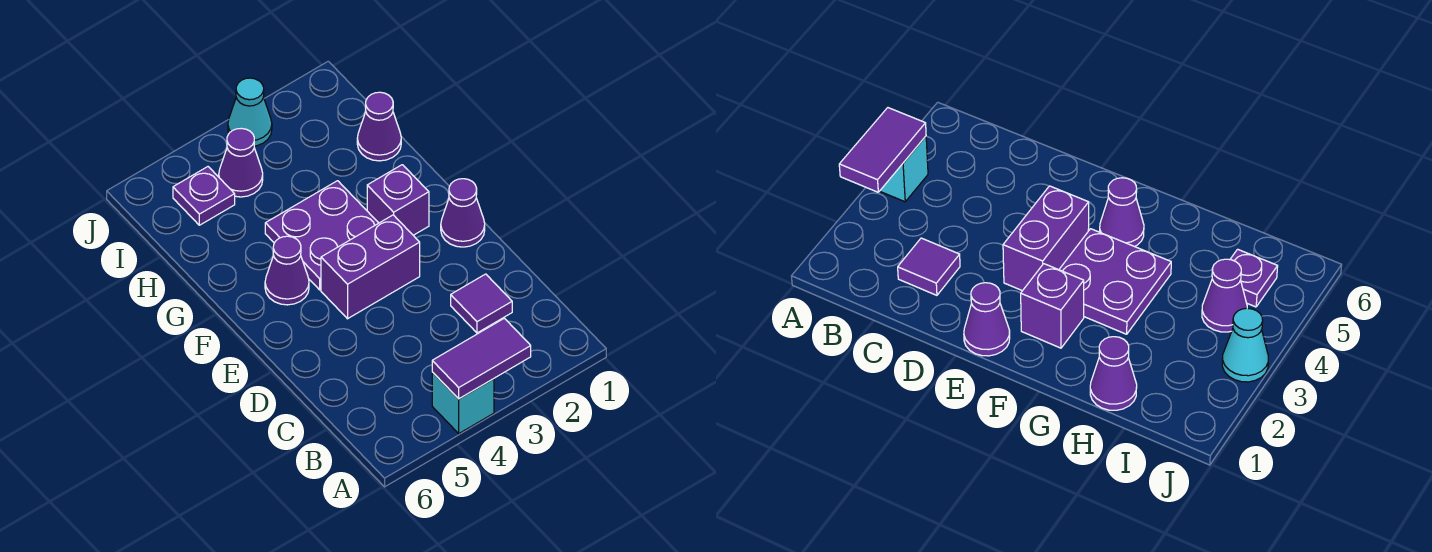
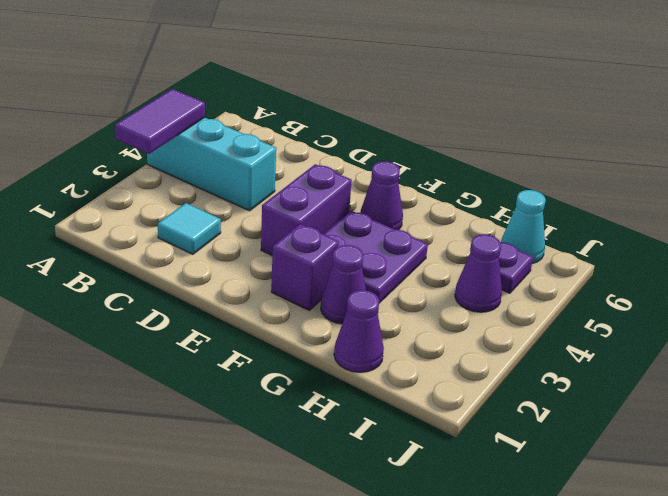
cyan brick A4 level 1 -> cyan brick A4:C4 level 1
purple tile C2 level 1 -> cyan tile C2 level 1
purple cone E1 level 1 -> purple cone G2 level 1
cyan cone J3 level 1 -> cyan cone I6 level 1

